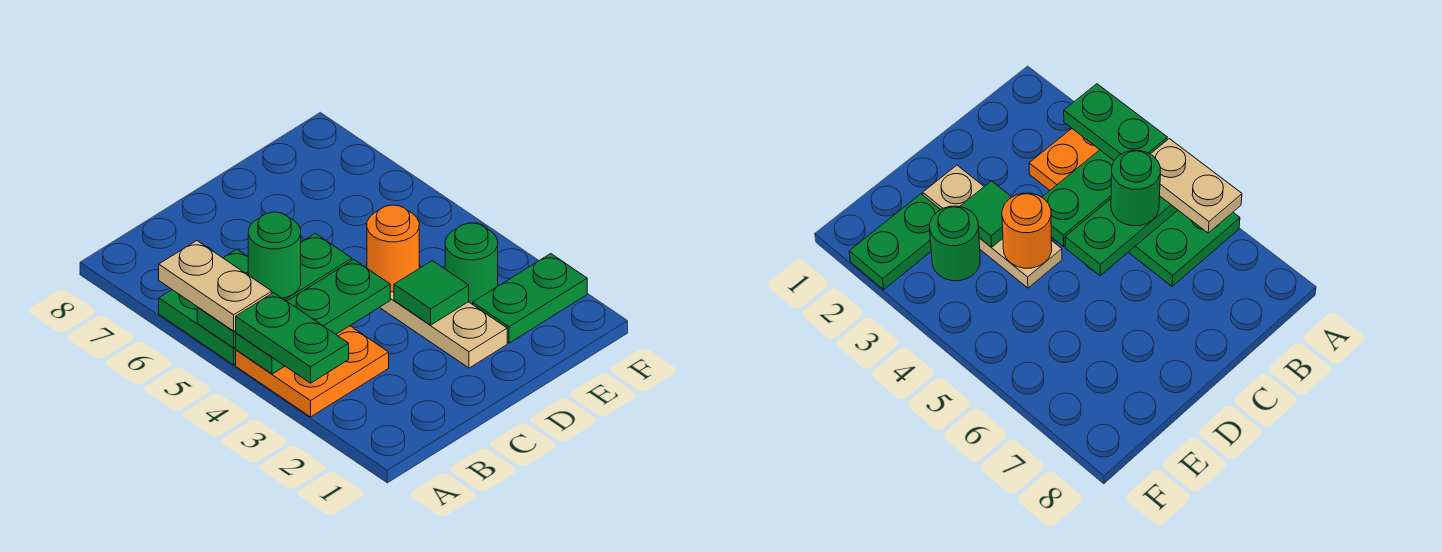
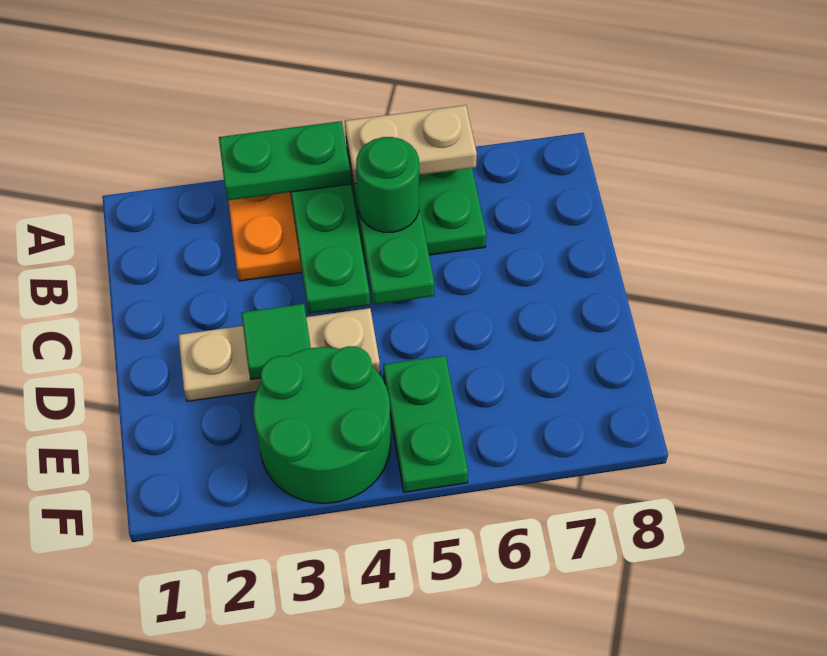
orange round brick D4 level 2 -> none
green plate E2:F2 level 1 -> green plate E5:F5 level 1
green round brick E3 level 1 -> green round brick E3:F4 level 1

